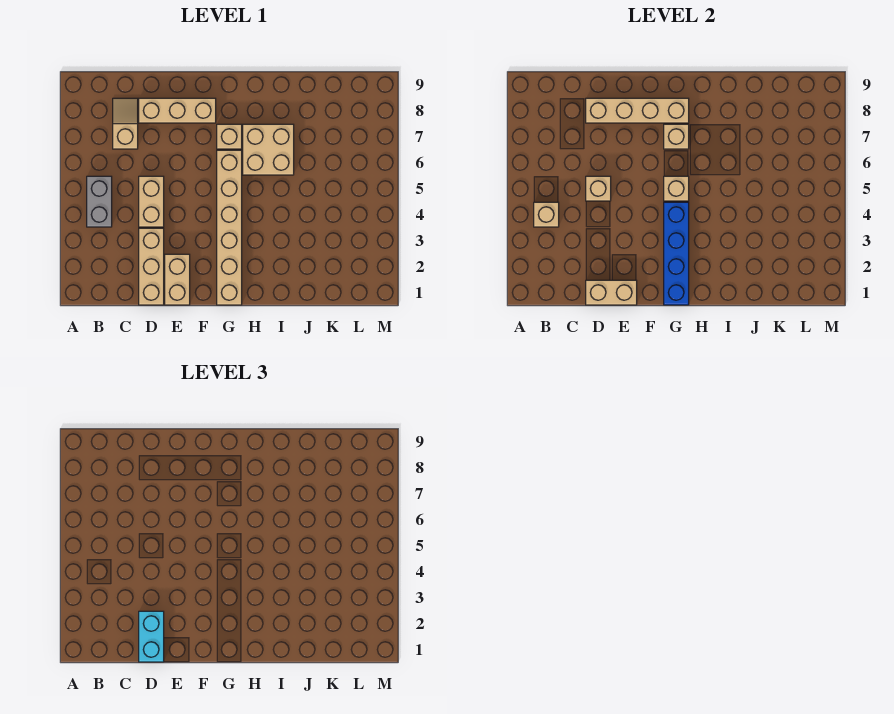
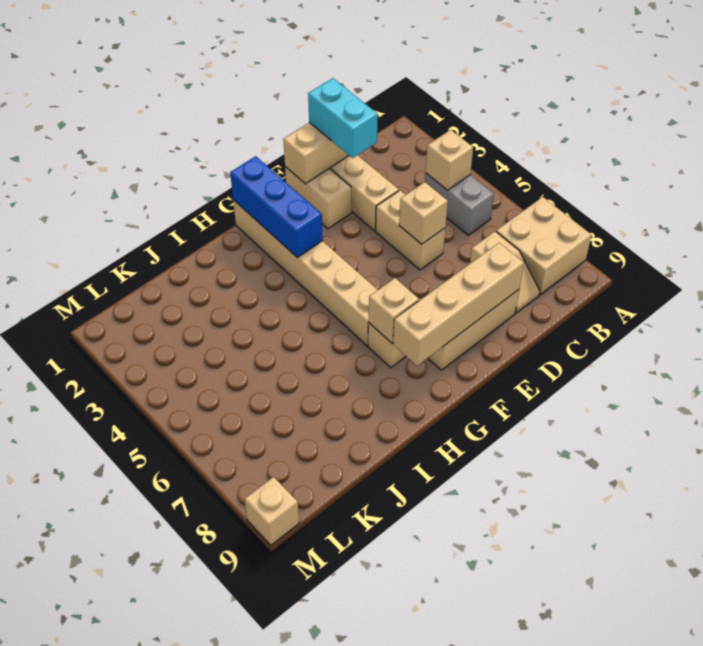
blue brick G1:G4 level 2 -> blue brick G1:G3 level 2
tan brick G5 level 2 -> tan brick M9 level 1
tan brick H6:I7 level 1 -> tan brick A7:B8 level 1

